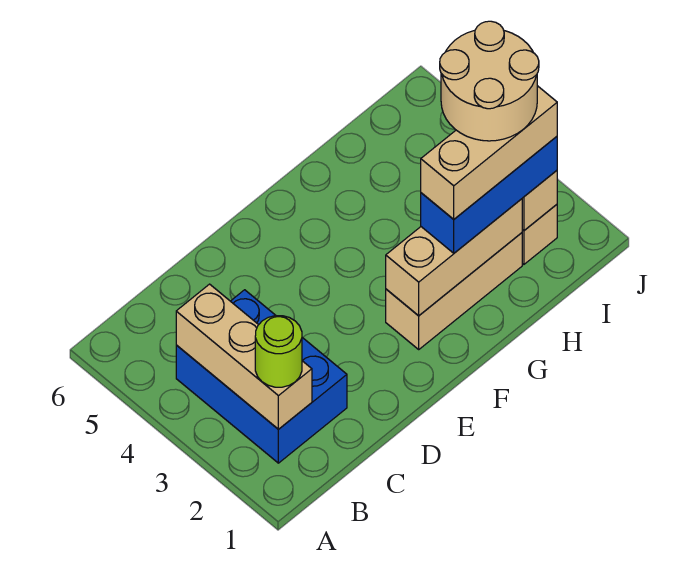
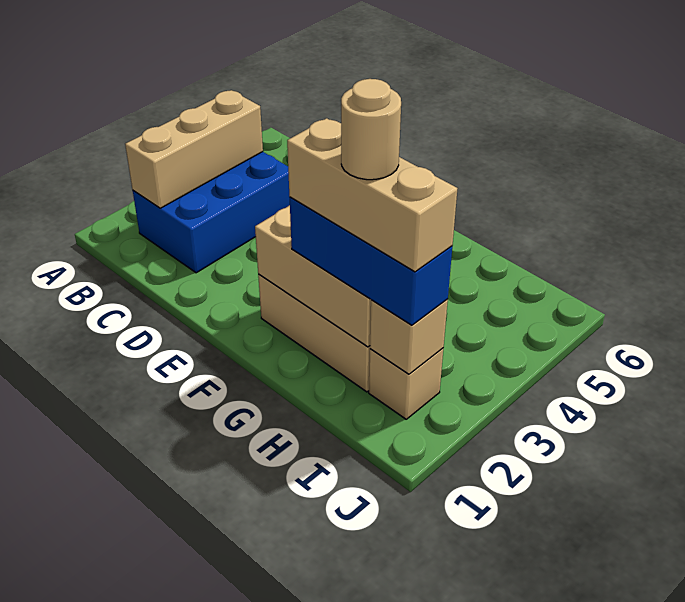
lime round brick B2 level 3 -> none
tan round brick H2:I3 level 5 -> tan round brick H2 level 5

